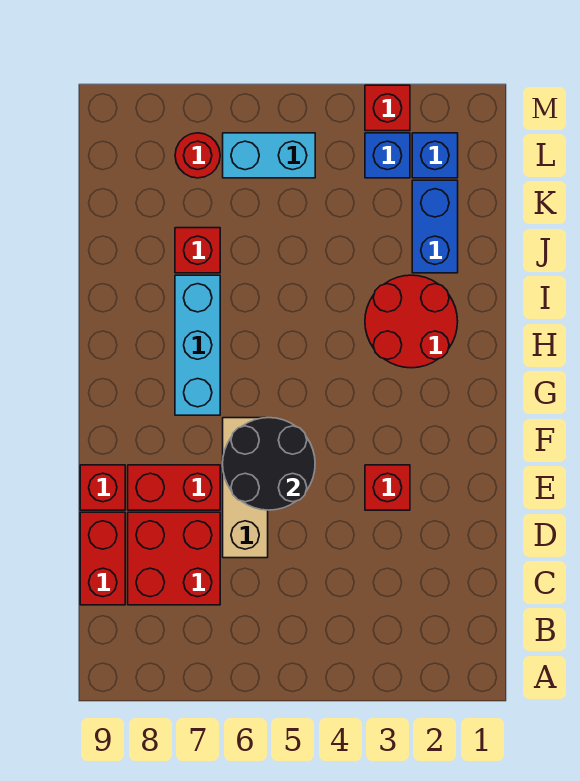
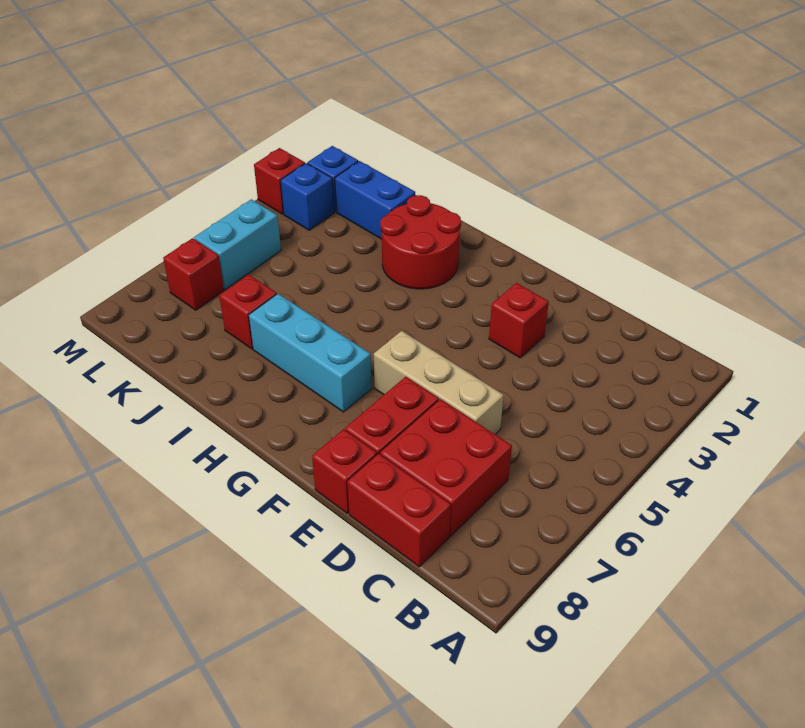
black round brick E5:F6 level 2 -> none
red round brick L7 level 1 -> red brick L7 level 1

